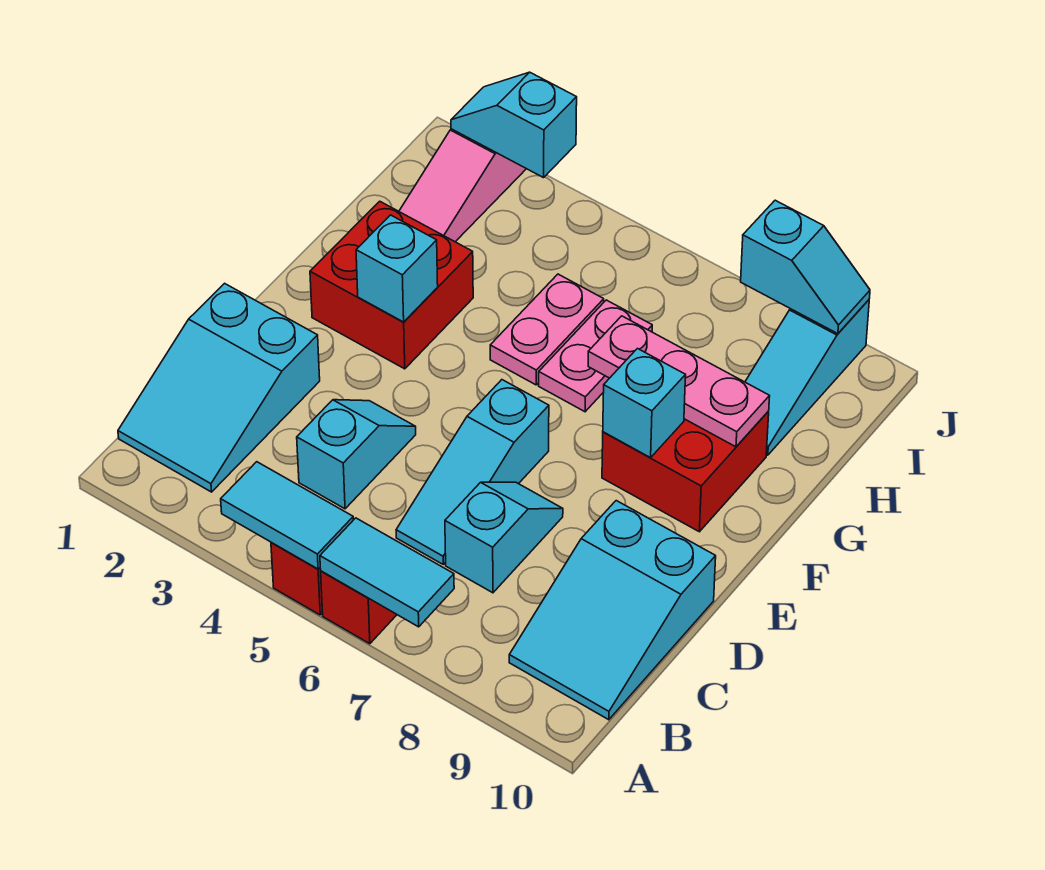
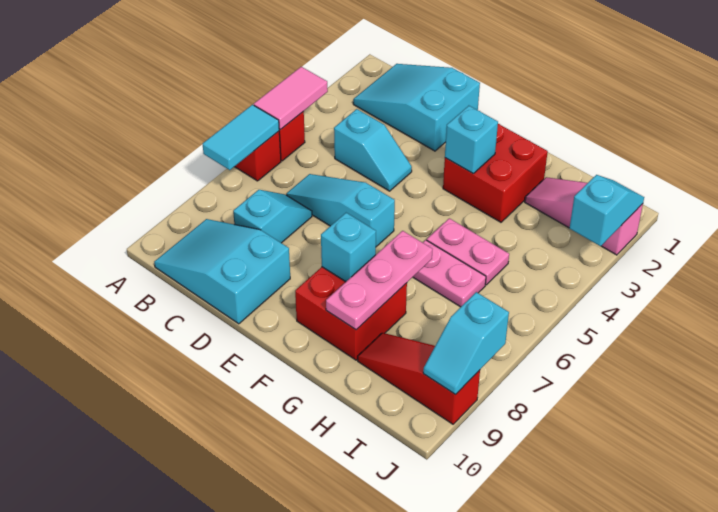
cyan tile A4:A5 level 2 -> pink tile A4:A5 level 2
cyan slope C7:D7 level 1 top C -> cyan slope C7:C8 level 1 top 8
cyan slope H9:J9 level 1 top J -> red slope H9:J9 level 1 top J

